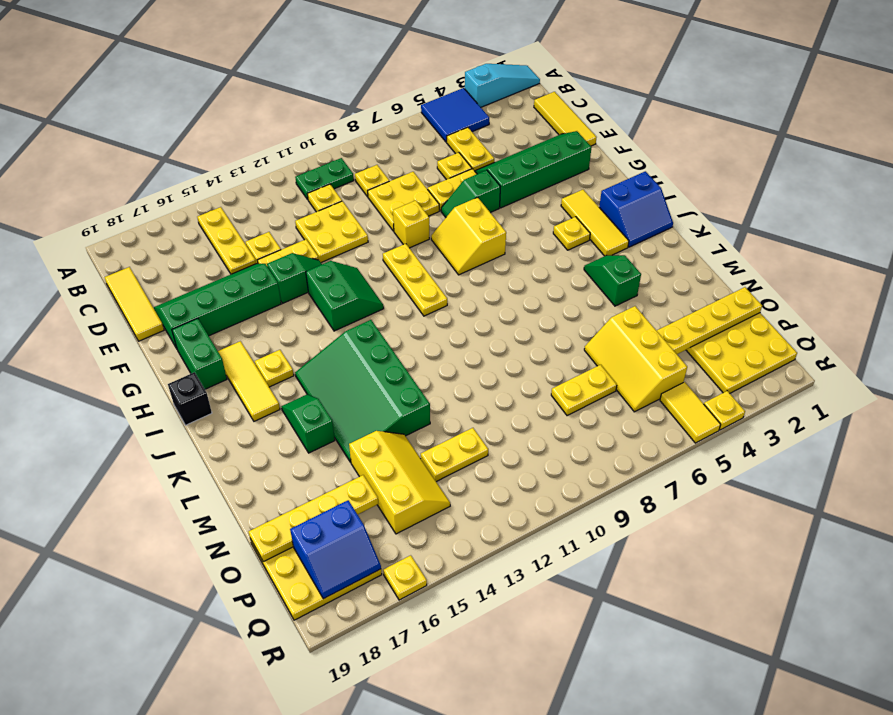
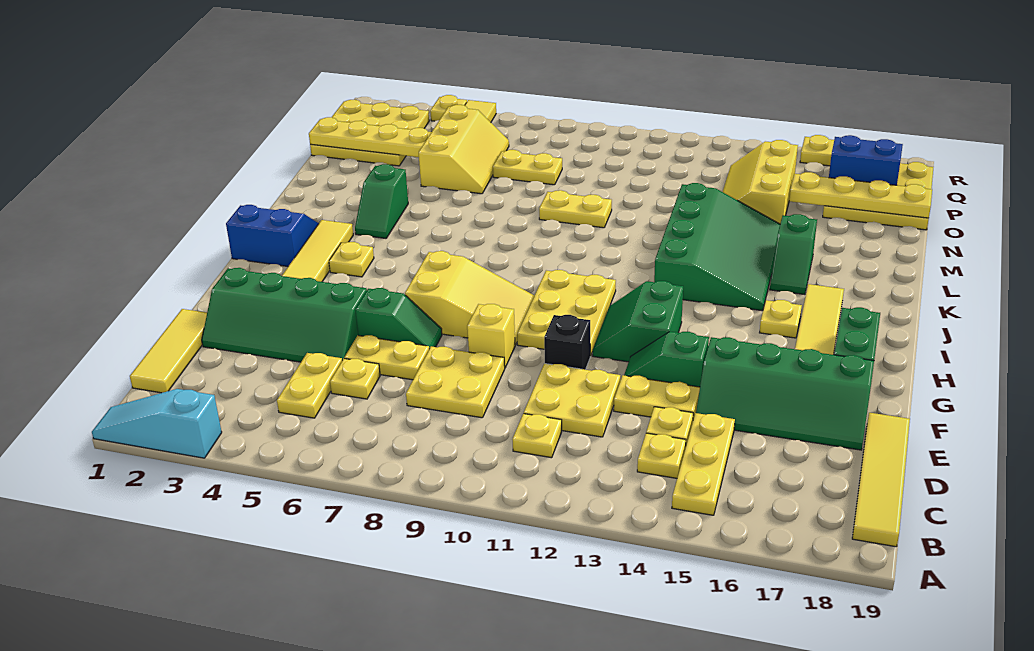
blue tile A4:B5 level 1 -> none
green plate B10:B11 level 1 -> none
yellow plate C9 level 1 -> yellow plate C14 level 1
yellow tile C19:E19 level 1 -> yellow tile B19:E19 level 1
yellow slope G7:H8 level 1 top 7 -> yellow slope G7:H9 level 1 top 7
yellow plate G10:I10 level 1 -> yellow plate G10:I11 level 1
black brick I19 level 1 -> black brick F11 level 1
yellow plate O12:O13 level 1 -> yellow plate M9:M10 level 1

